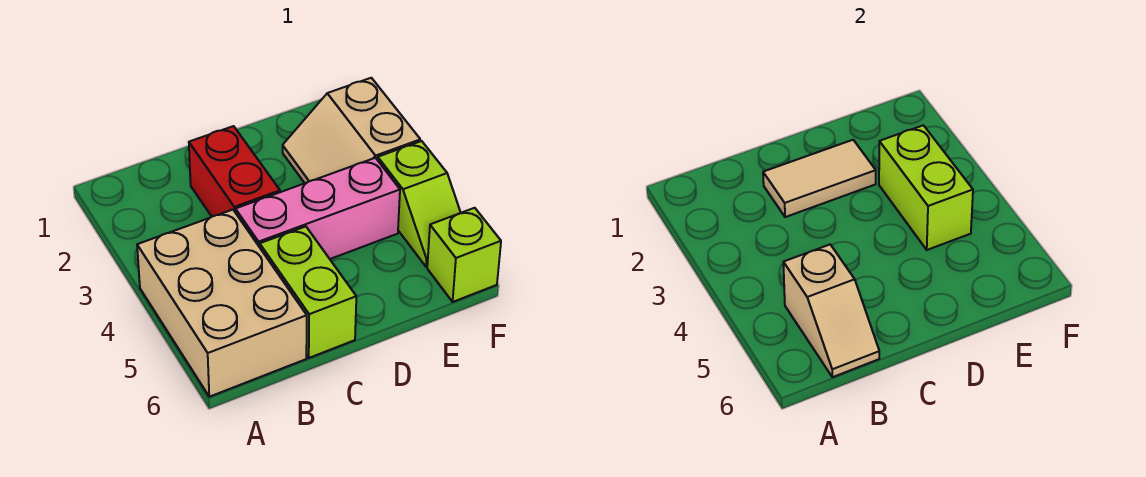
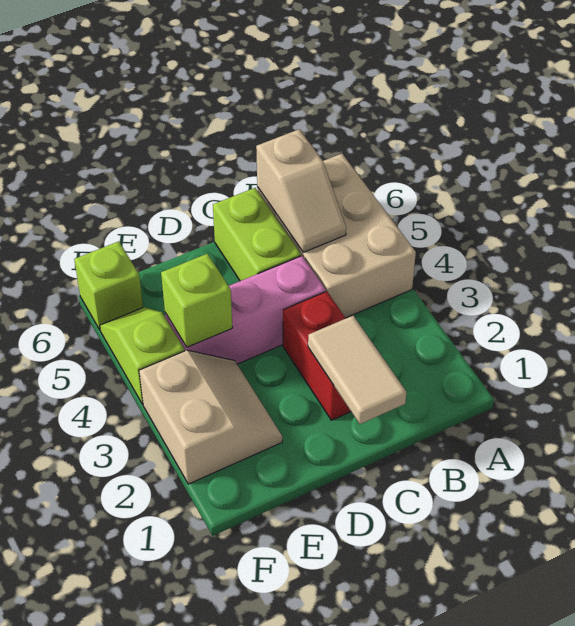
tan slope B5:B6 level 2 top 5 -> tan slope B5:B6 level 2 top 6
tan tile C2:D2 level 2 -> tan tile C1:C2 level 2
lime brick E3:E4 level 2 -> lime brick E4 level 2

